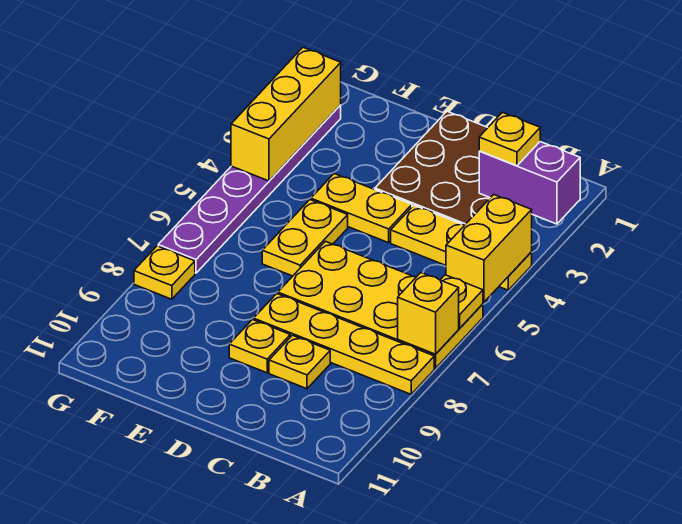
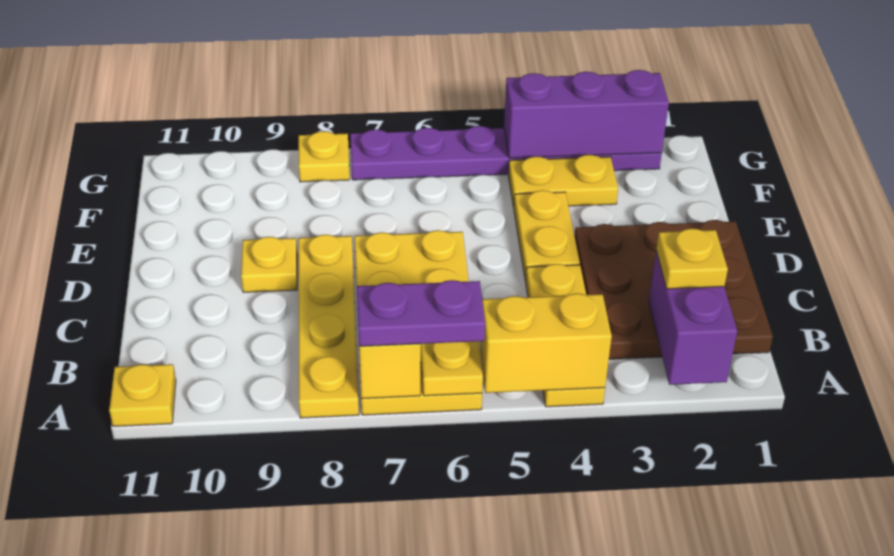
none -> purple plate A6:A7 level 3
yellow plate C9 level 1 -> yellow plate A11 level 1
yellow plate E5:E6 level 1 -> yellow plate F3:F4 level 1
yellow brick G2:G4 level 2 -> purple brick G2:G4 level 2

